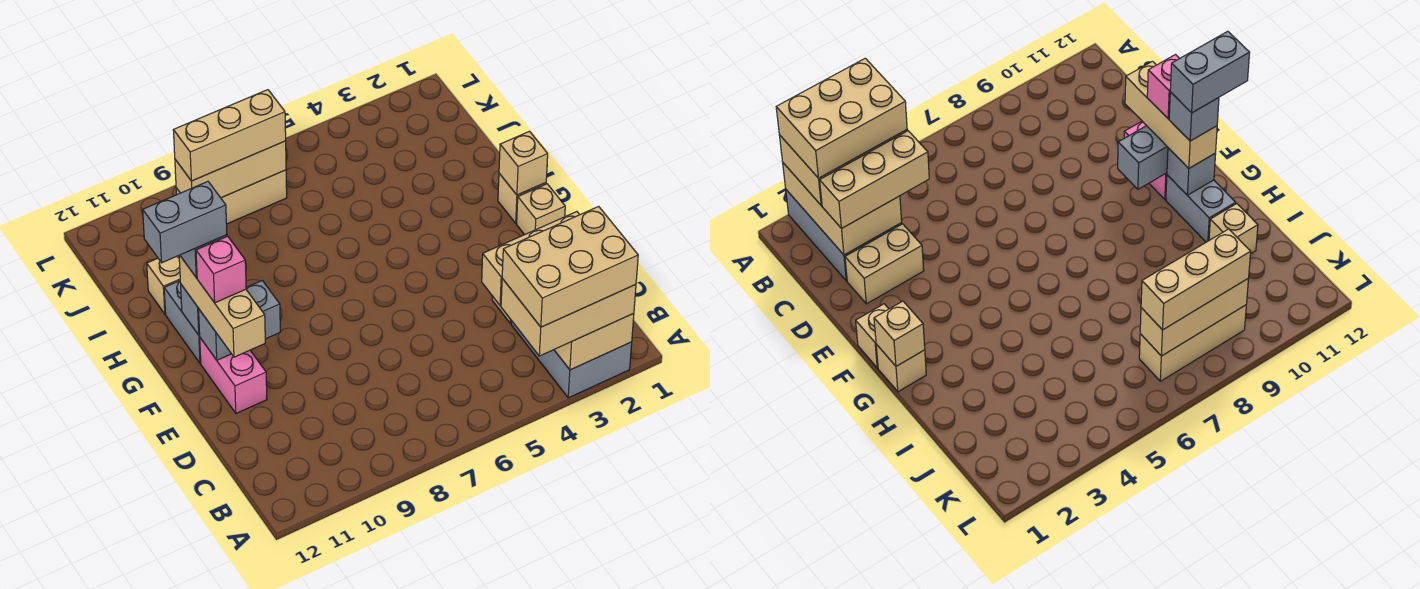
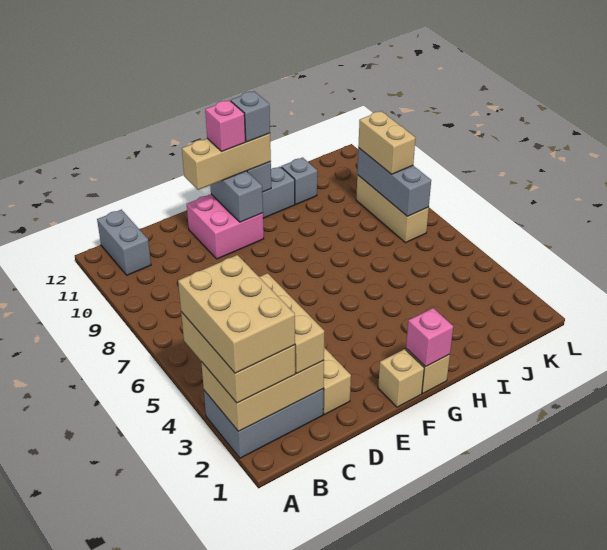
pink brick E11:F11 level 1 -> pink brick E10:F11 level 1
tan brick G1 level 2 -> pink brick G1 level 2
grey brick G11:G12 level 5 -> grey brick B11:B12 level 1
tan brick I11 level 1 -> grey brick I11 level 1
tan brick K7:K9 level 2 -> grey brick K7:K9 level 2
tan brick K7:K9 level 3 -> tan brick K8:K9 level 3

